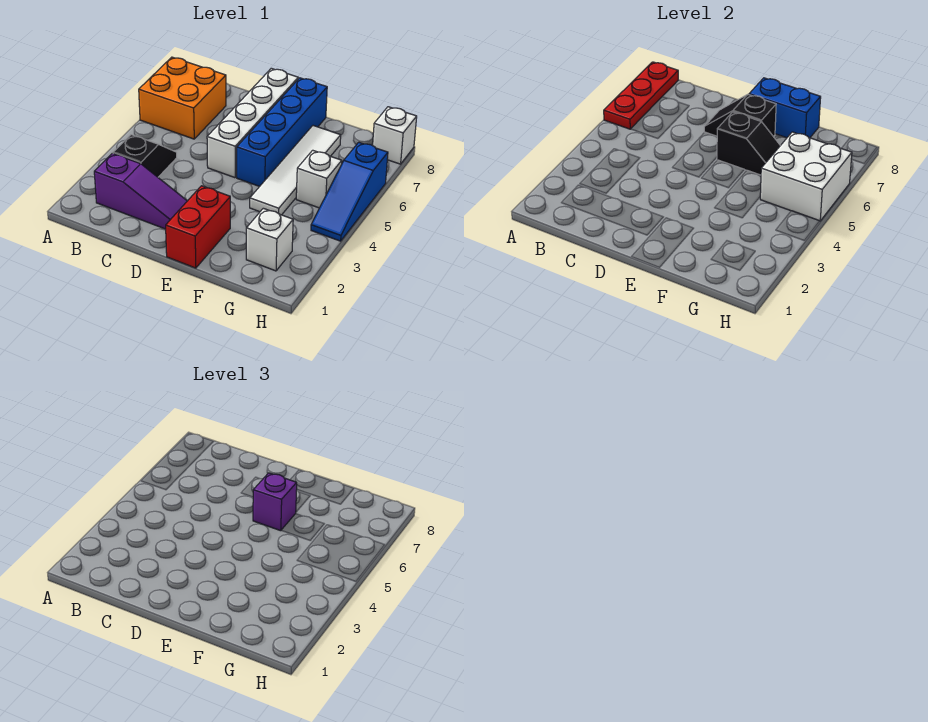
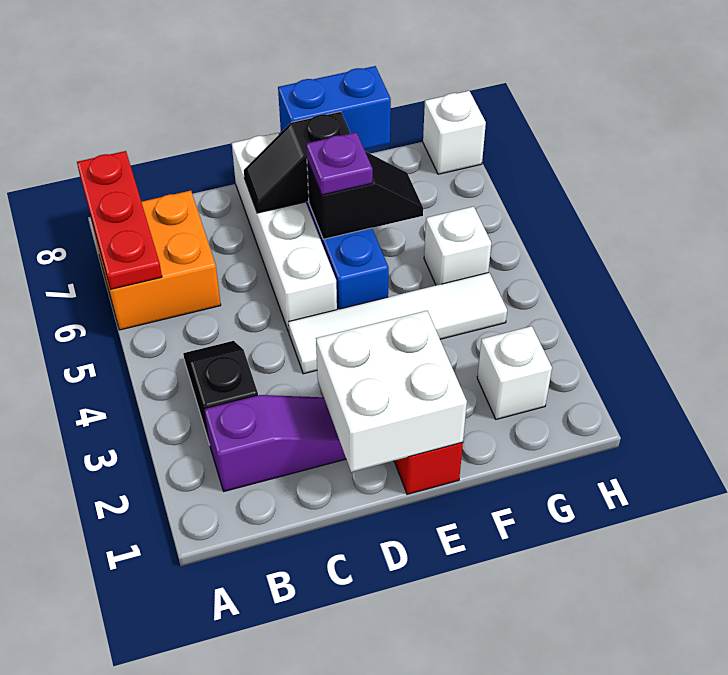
purple brick E6 level 3 -> purple plate E6 level 3
white tile F4:F7 level 1 -> white tile D4:G4 level 1
white brick G5:H6 level 2 -> white brick D1:E2 level 2
blue slope H4:H6 level 1 top 6 -> none

